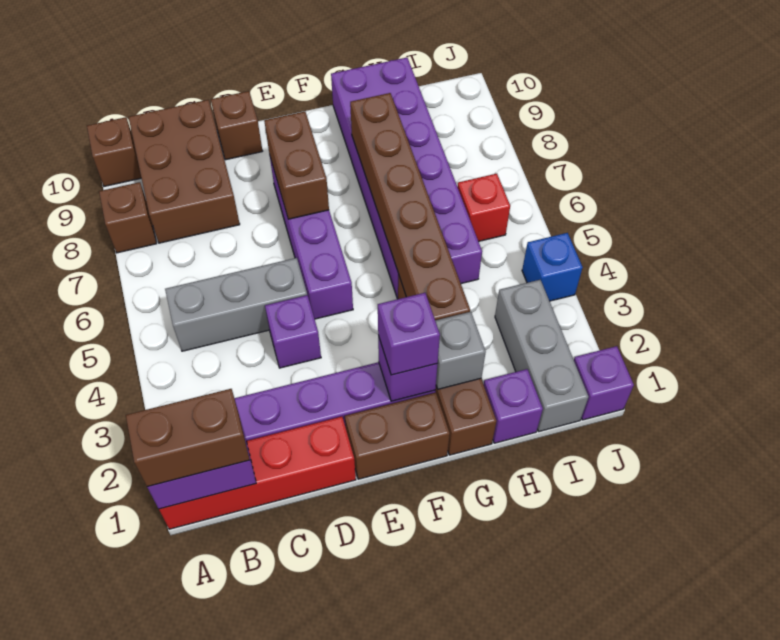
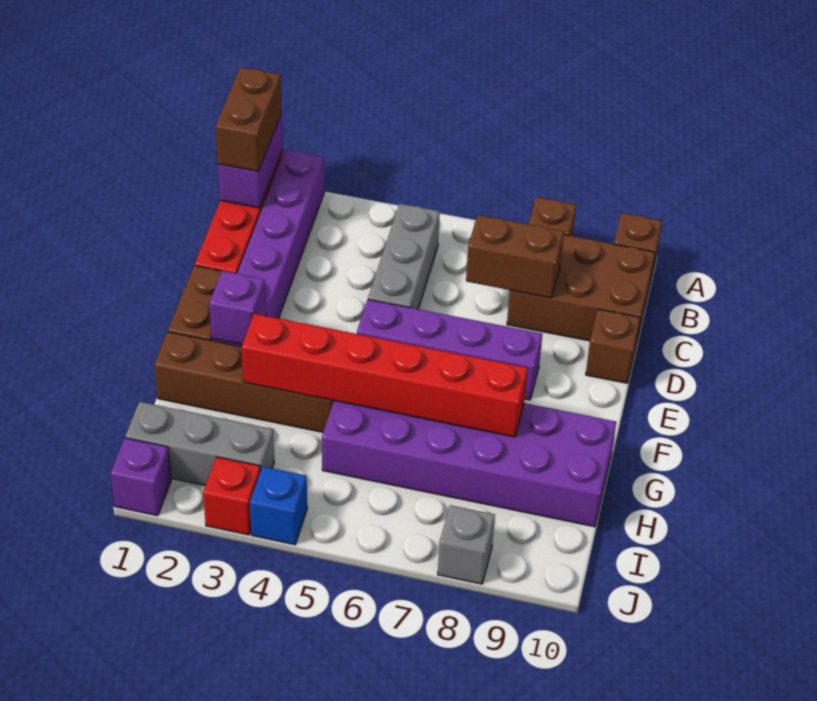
purple brick D4 level 1 -> none
brown brick E7:E8 level 2 -> brown brick C7:C8 level 2
purple brick F2 level 3 -> none
grey brick G2 level 2 -> grey brick J8 level 1
brown brick G3:G8 level 2 -> red brick G3:G8 level 2
purple brick H1 level 1 -> none
red brick I6 level 1 -> red brick J3 level 1

